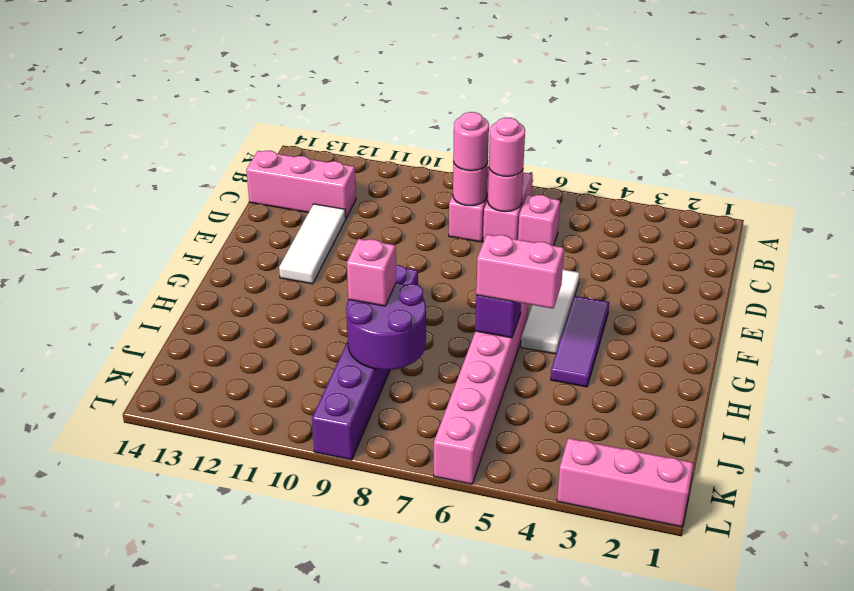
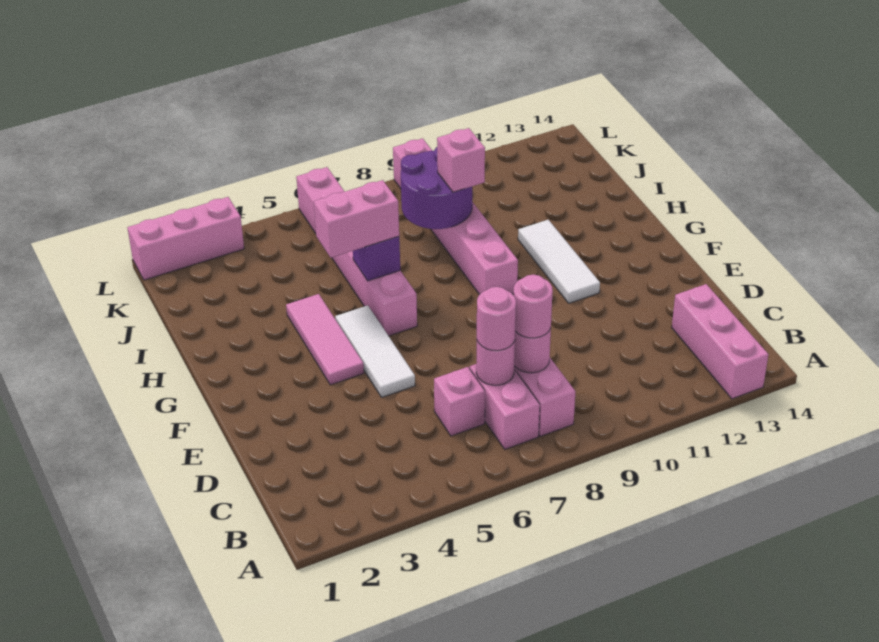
pink brick C12:C14 level 1 -> pink brick A13:C13 level 1
white tile D12:F12 level 1 -> white tile F11:H11 level 1
purple tile F4:H4 level 1 -> pink tile F4:H4 level 1
purple brick G9:L9 level 1 -> pink brick G9:L9 level 1

